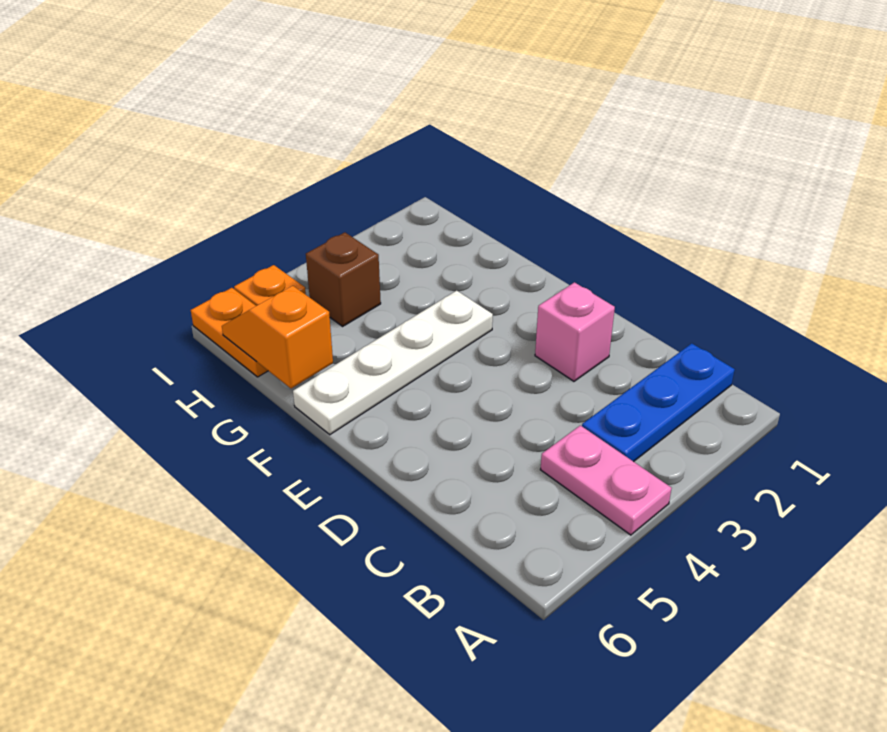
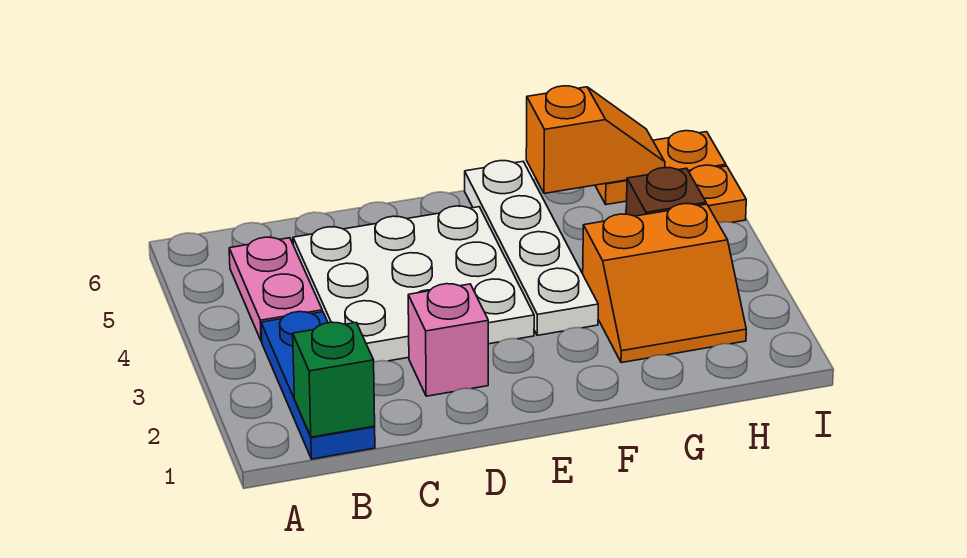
pink plate A4:B4 level 1 -> pink plate B4:B5 level 1
none -> green brick B1 level 2
none -> white plate C3:E5 level 1
none -> orange slope G2:H3 level 1 top 3

